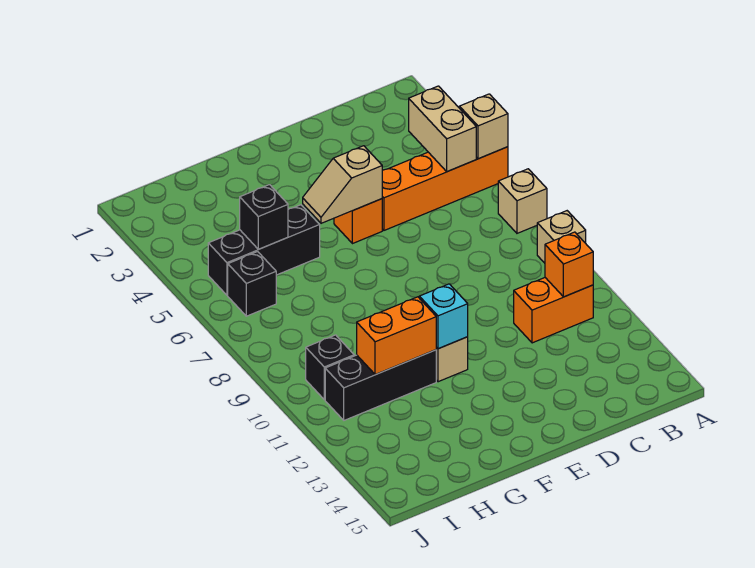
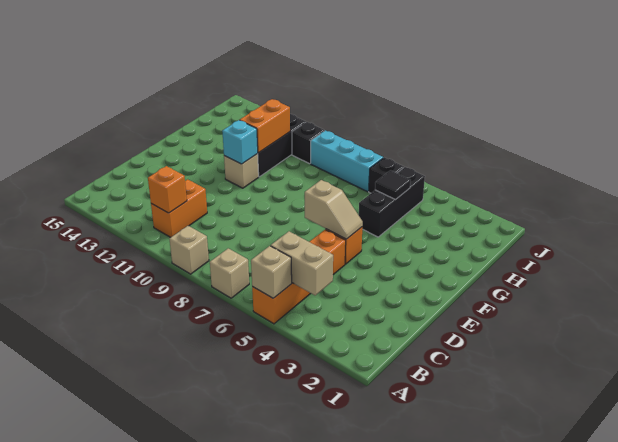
tan slope E5:F5 level 2 top E -> tan slope E5:E6 level 2 top 6
black brick H5 level 2 -> black tile H5 level 2
none -> cyan brick I7:I9 level 1

